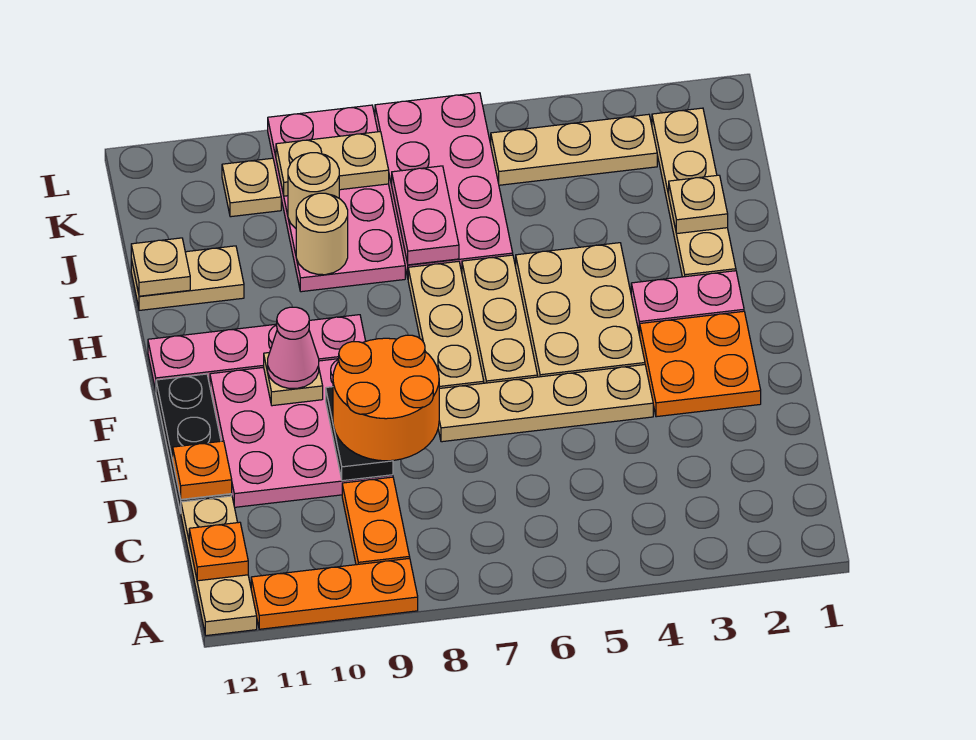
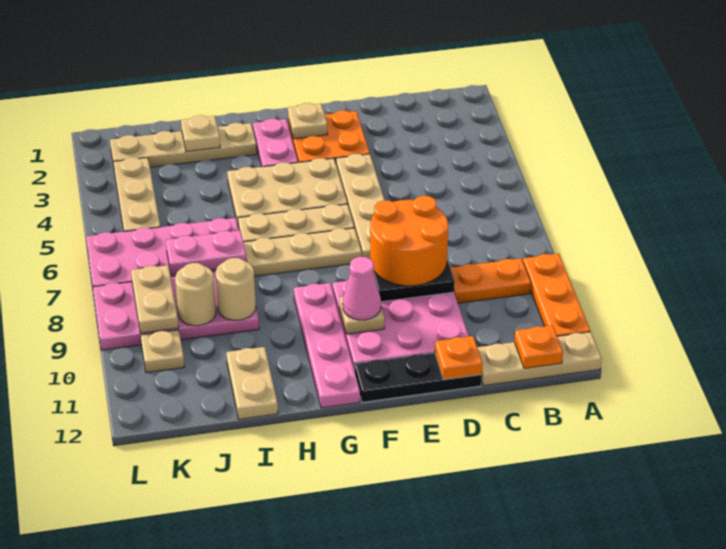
tan plate I12 level 2 -> tan plate F2 level 2

